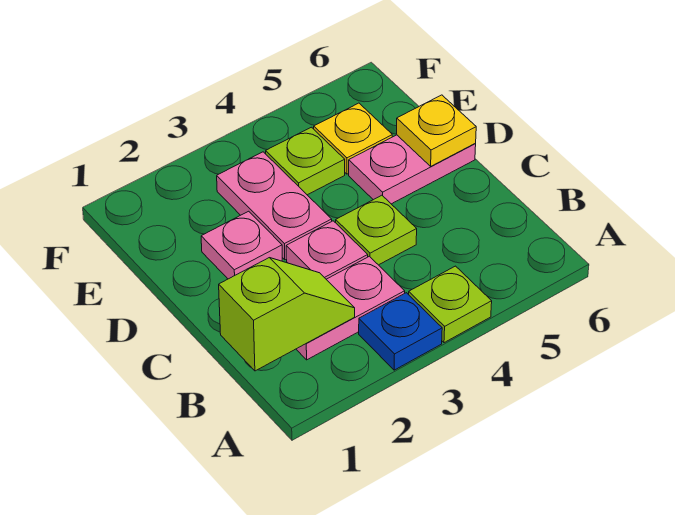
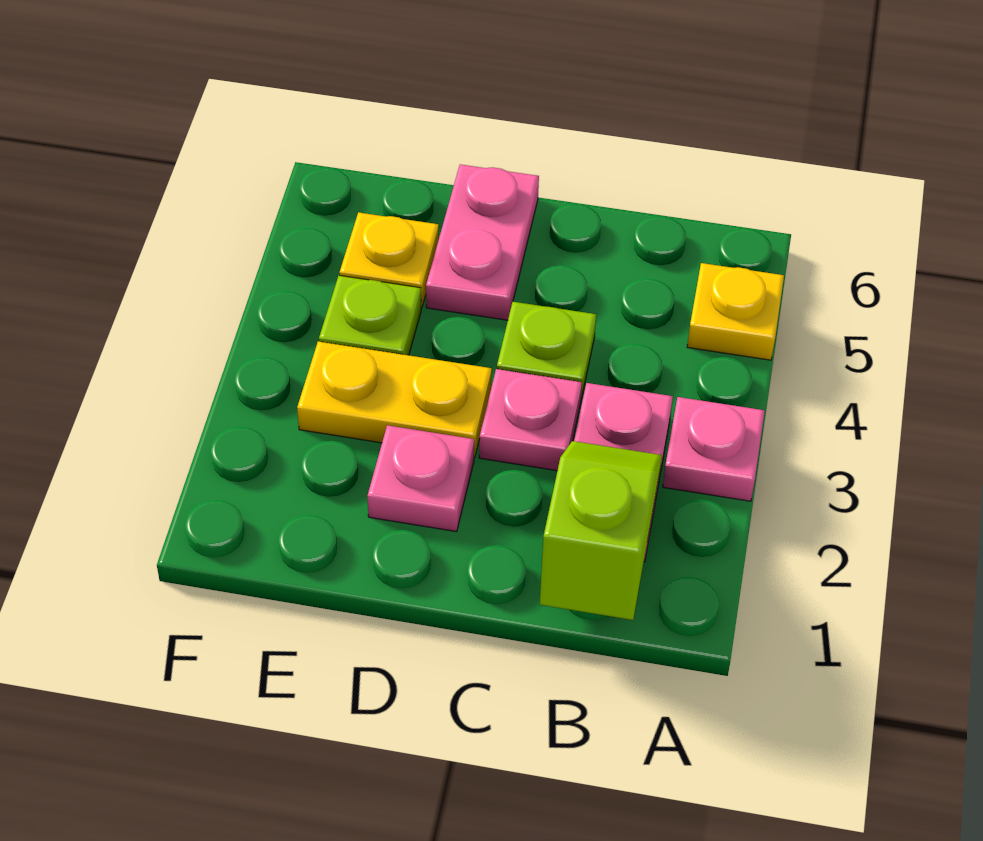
blue plate A3 level 1 -> pink plate A3 level 1
lime plate A4 level 1 -> none
pink plate D3:E3 level 1 -> yellow plate D3:E3 level 1
yellow plate D6 level 2 -> yellow plate A5 level 1

